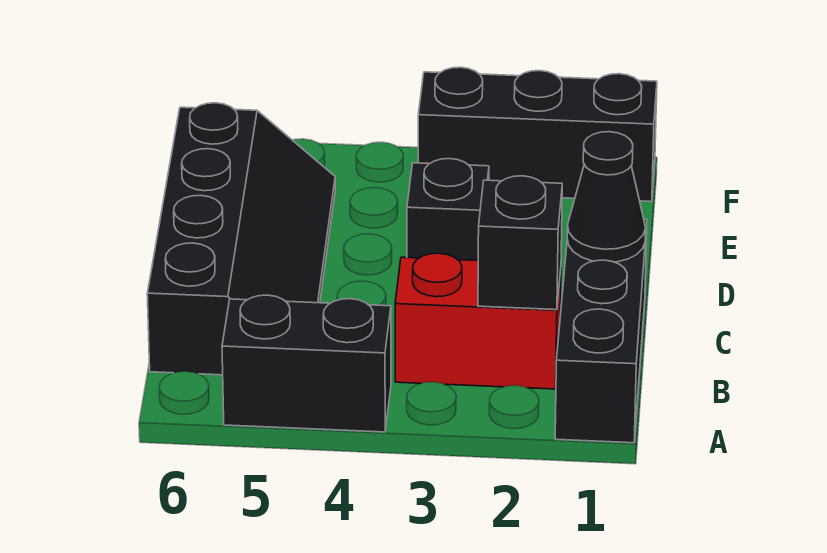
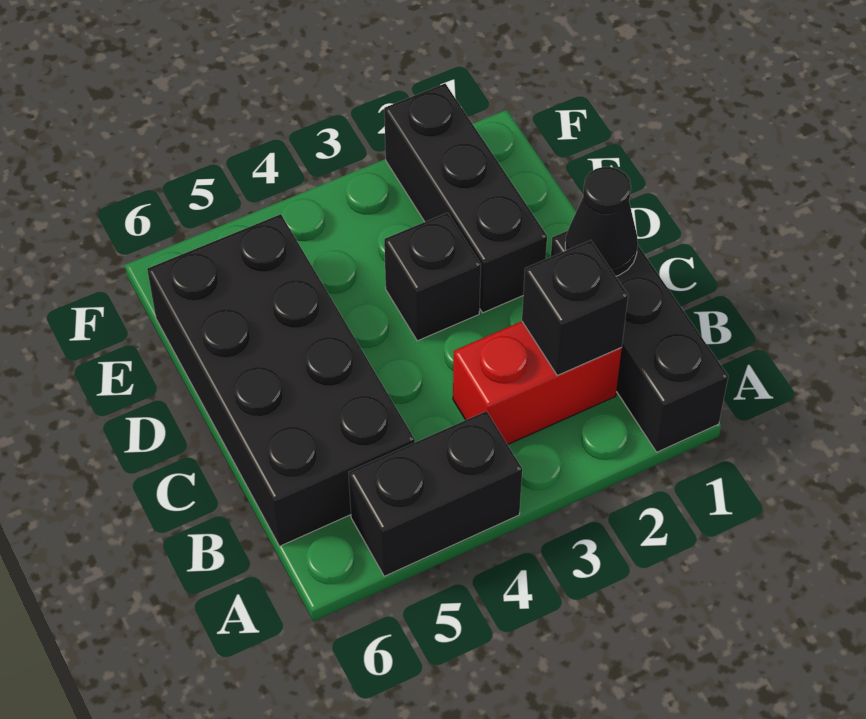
black slope B5:E6 level 1 top 6 -> black brick B5:E6 level 1
black brick F1:F3 level 1 -> black brick D2:F2 level 1

